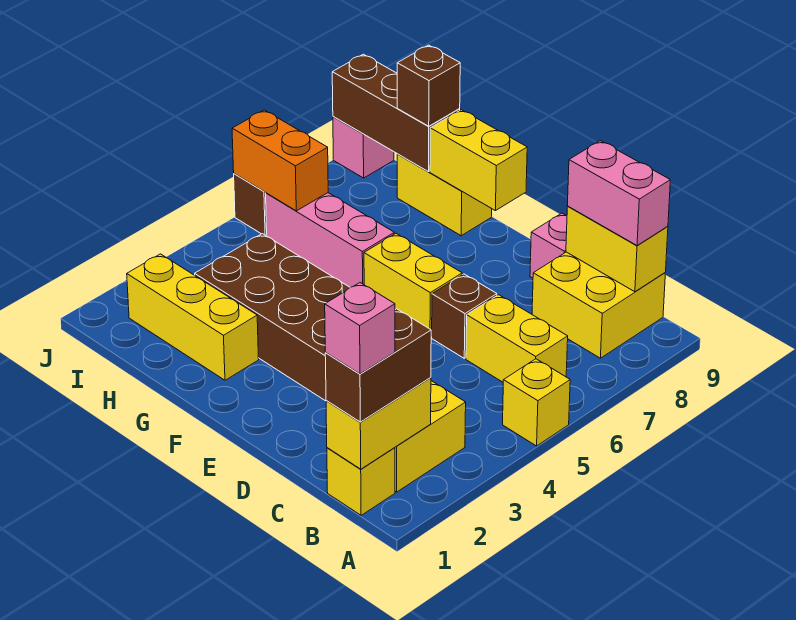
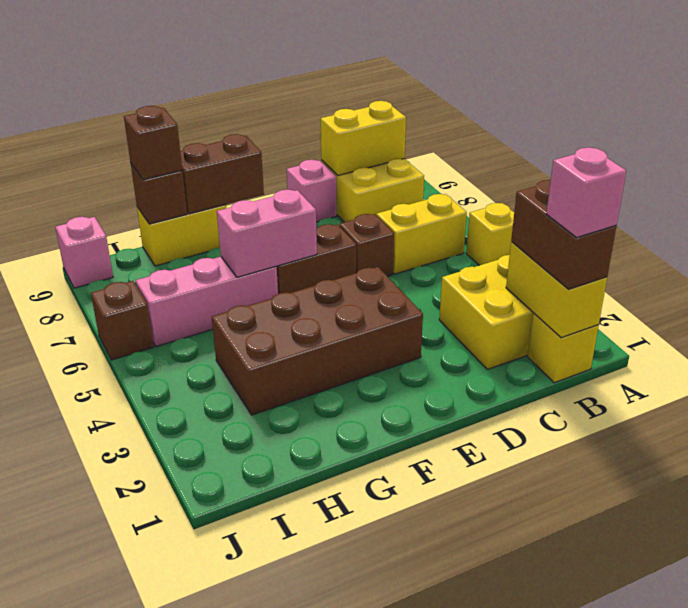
pink brick B9:C9 level 3 -> pink brick F6:G6 level 2
yellow brick E6:F6 level 1 -> brown brick E6:F6 level 1
yellow brick F9:G9 level 2 -> brown brick F9:G9 level 2
yellow brick G2:I2 level 1 -> none
brown brick H9:J9 level 2 -> brown brick H9 level 2
orange brick I6:J6 level 2 -> none

